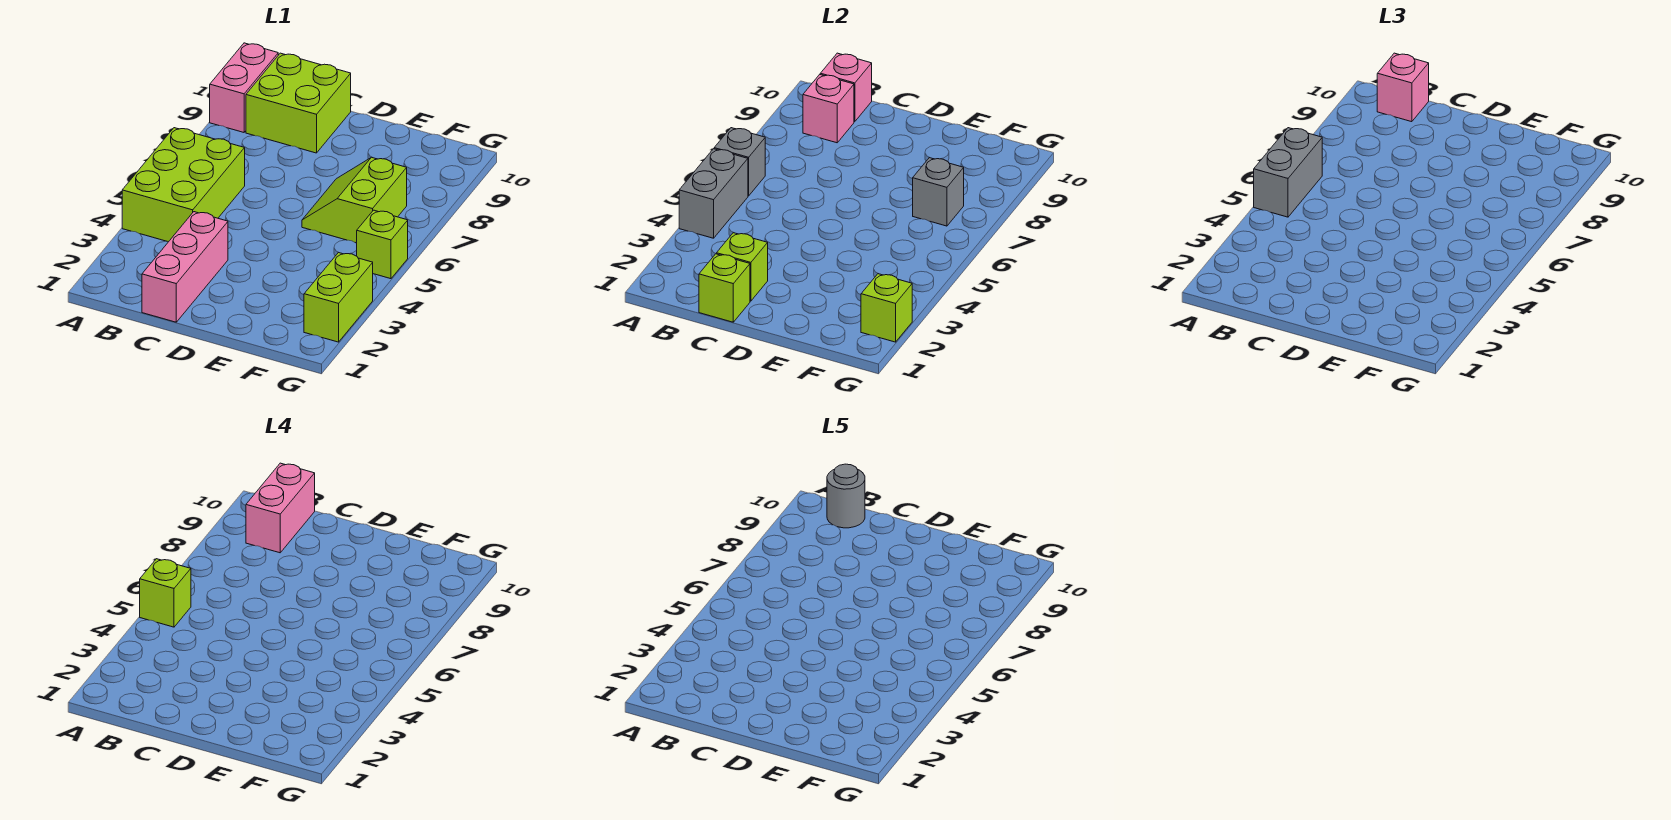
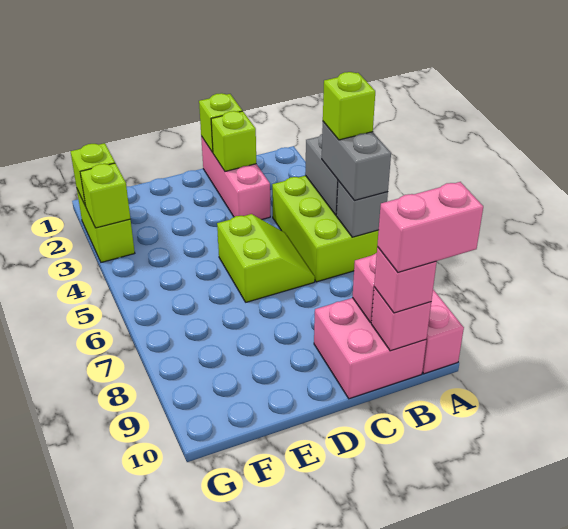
lime brick B9:C10 level 1 -> pink brick B9:C10 level 1
pink brick B9:B10 level 4 -> pink brick A10:B10 level 4
grey round brick B10 level 5 -> none
lime slope E6:F7 level 1 top F -> lime slope C5:D6 level 1 top D
grey brick F7 level 2 -> none
lime brick G5 level 1 -> lime brick G3 level 2

